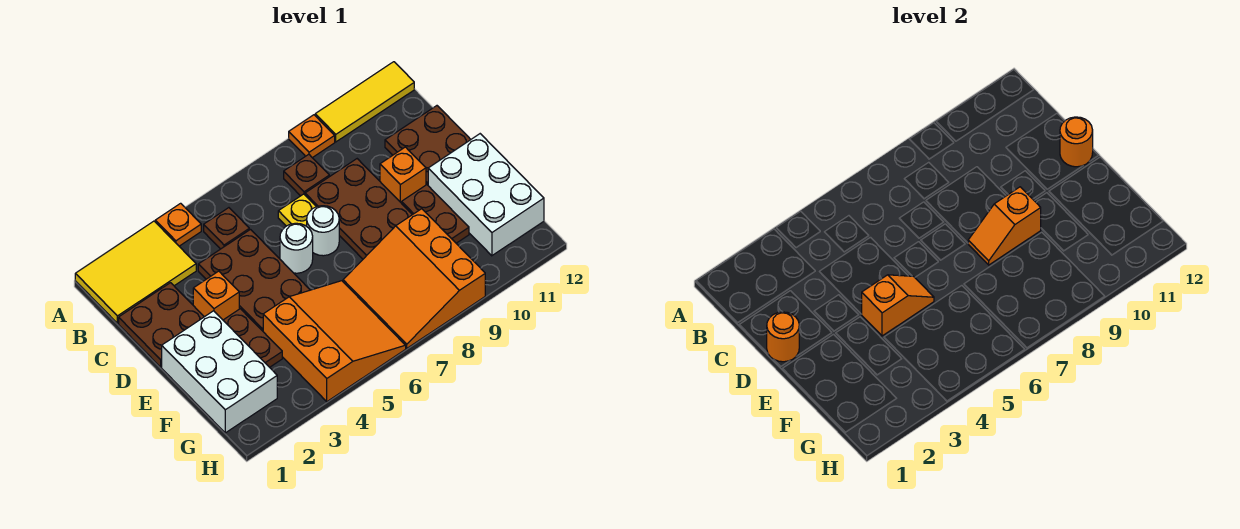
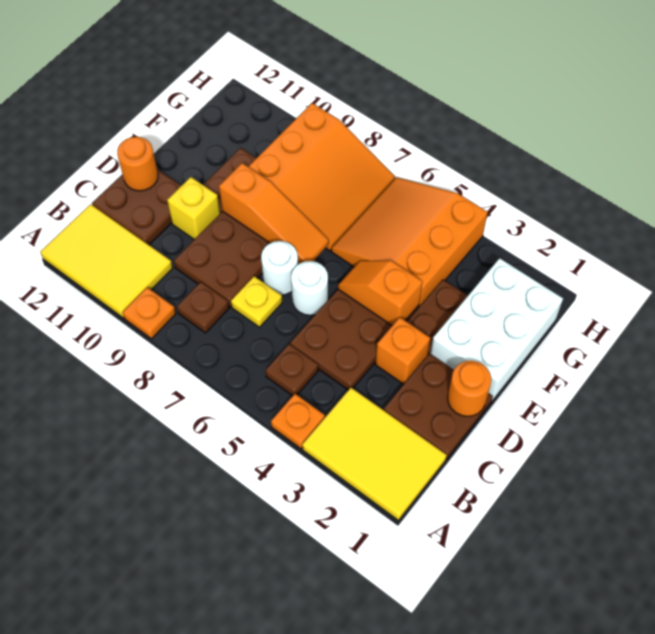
yellow tile A10:A12 level 1 -> yellow tile A10:B12 level 1
orange brick D10 level 1 -> yellow brick D10 level 1
orange slope E8:E9 level 2 top 9 -> orange slope E7:E9 level 2 top 9
white brick E11:G12 level 1 -> none

